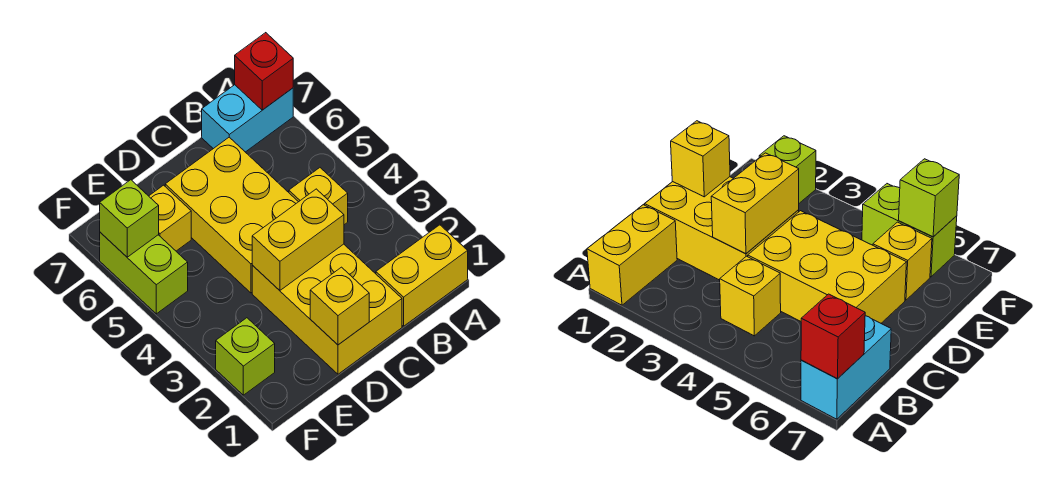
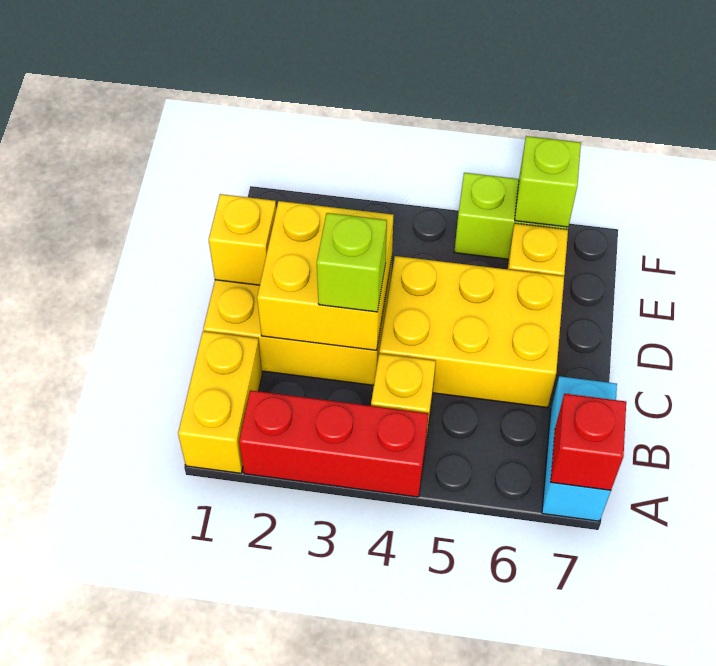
none -> red brick A2:A4 level 1
yellow brick C3:D3 level 2 -> yellow brick C2:D3 level 2
lime brick F2 level 1 -> lime brick C3 level 3

